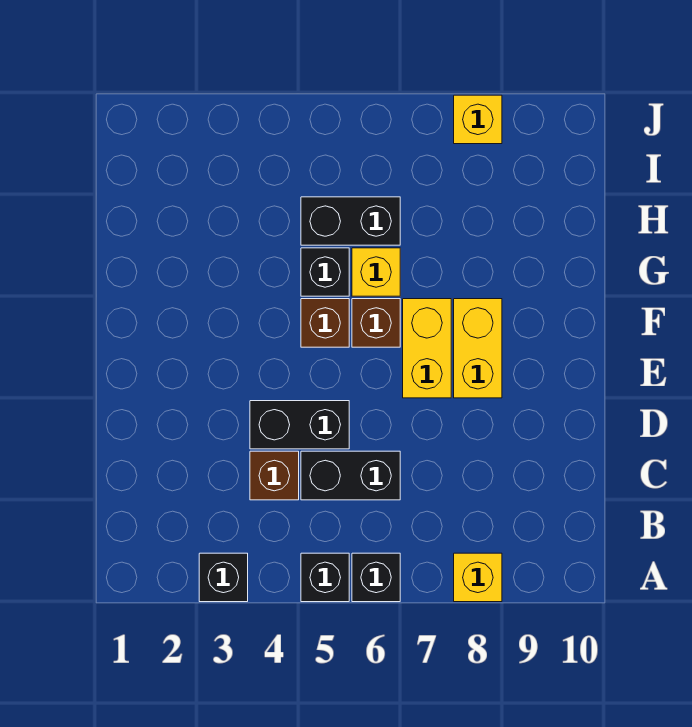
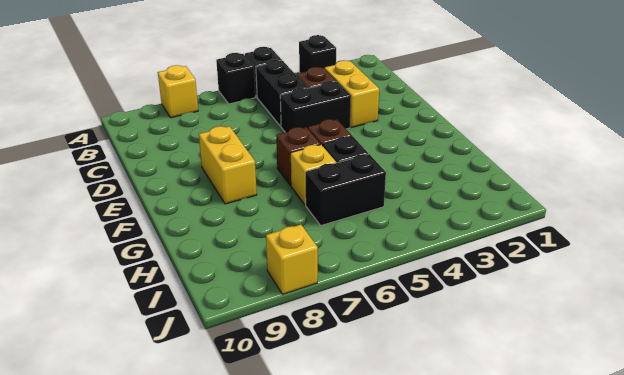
black brick C5:C6 level 1 -> black brick B5:C5 level 1
yellow brick E7:F7 level 1 -> yellow brick C3:D3 level 1

